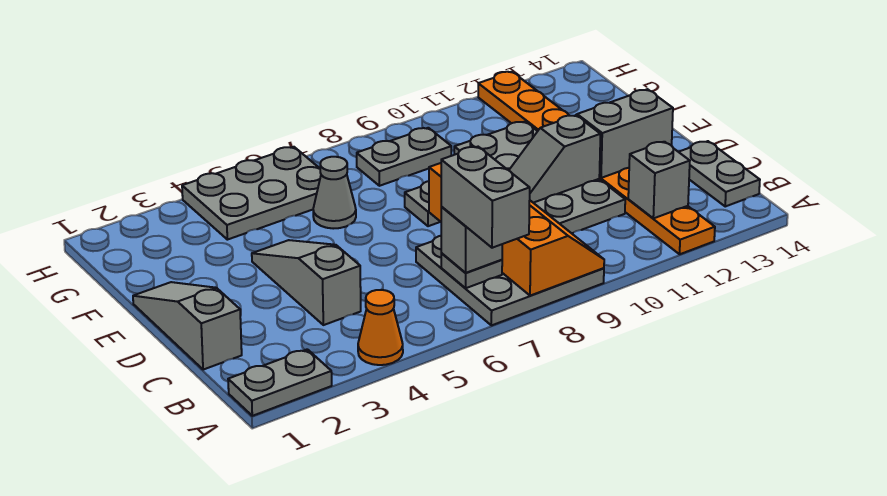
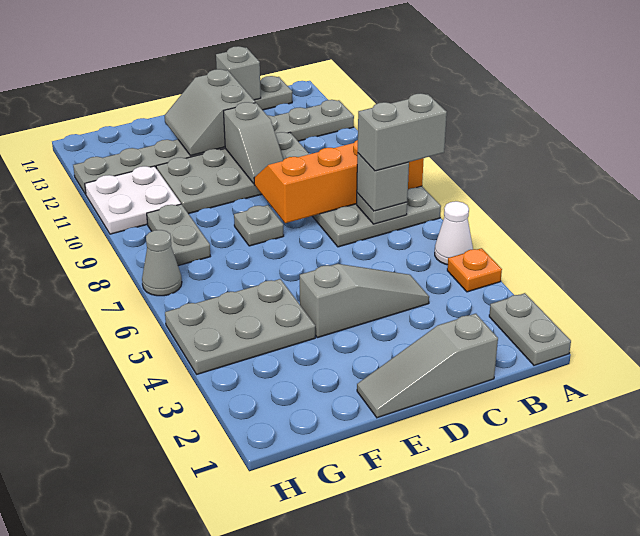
orange cone A4 level 1 -> orange plate A4 level 1
none -> white cone A5 level 1
orange plate A12:H12 level 1 -> grey plate A12:H12 level 1
grey brick B12 level 2 -> grey brick C14 level 2
grey slope C4:E4 level 1 top C -> grey slope C4:E4 level 1 top E
grey cone F6 level 1 -> grey cone H7 level 1
grey plate G4:H6 level 1 -> grey plate F4:H5 level 1
none -> white plate G10:H11 level 1

